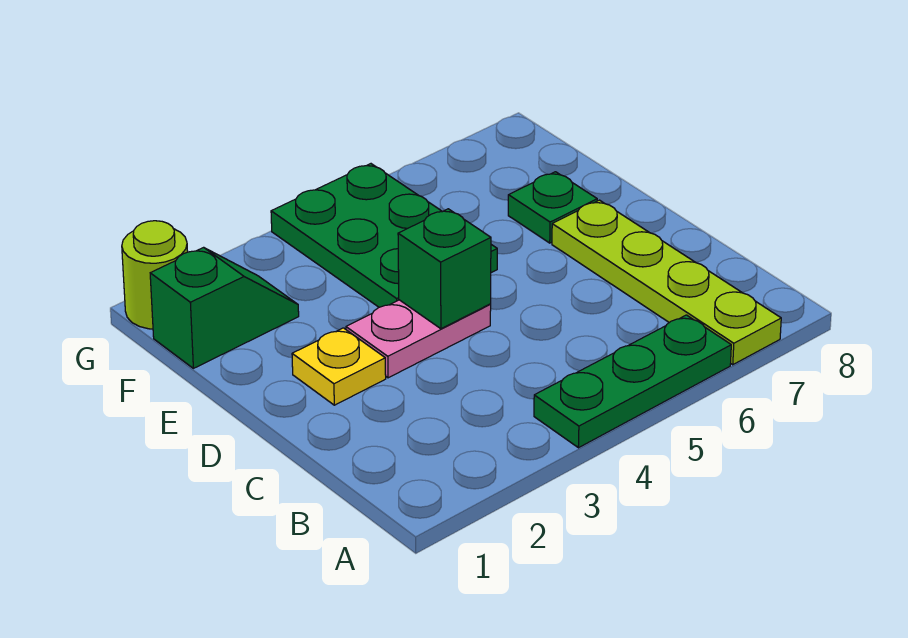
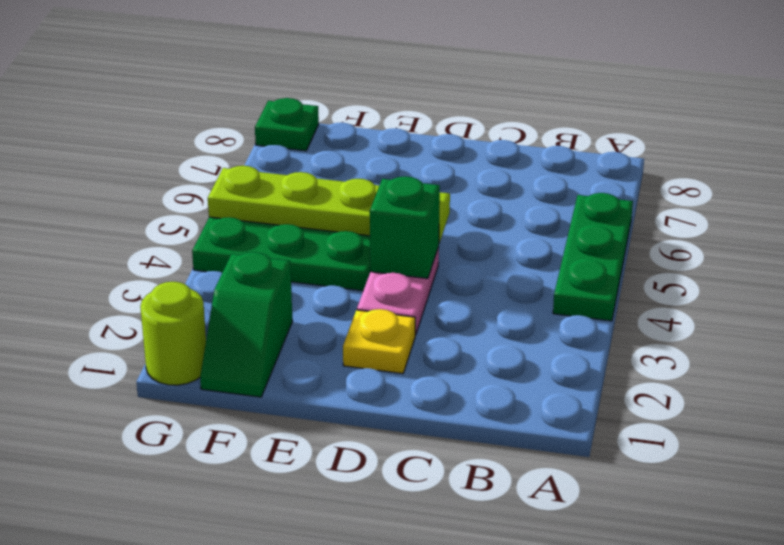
lime plate A7:D7 level 1 -> lime plate D5:G5 level 2
green plate E7 level 1 -> green plate G8 level 1
green slope F1:F2 level 1 top 1 -> green slope F1:F2 level 1 top 2

